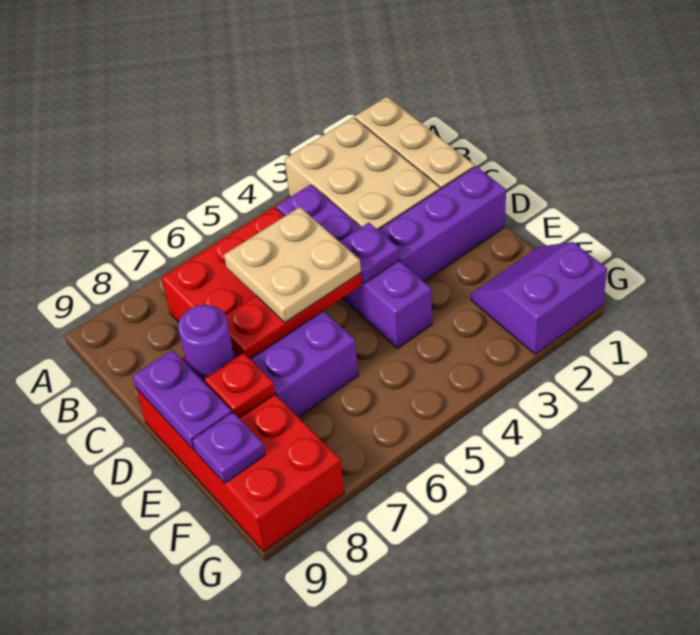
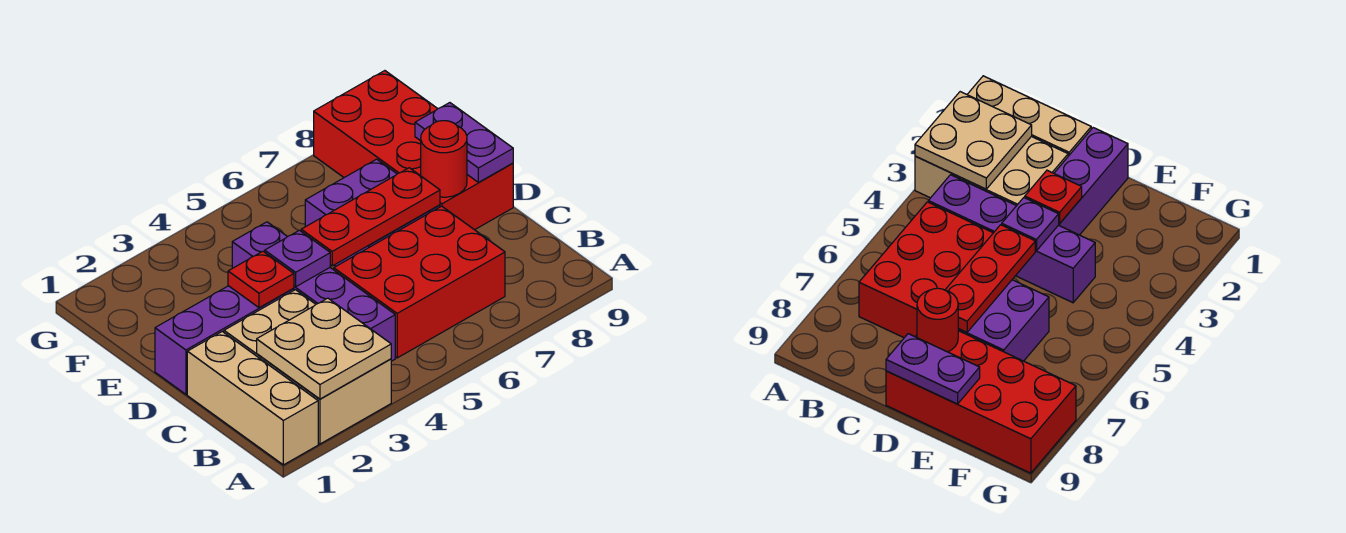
tan plate C5:D6 level 3 -> tan plate A2:B3 level 2
purple round brick D8 level 2 -> red round brick D8 level 2
red plate E8 level 2 -> red plate D3 level 2
purple slope F1:G2 level 1 top G -> none
purple plate F9 level 2 -> none

